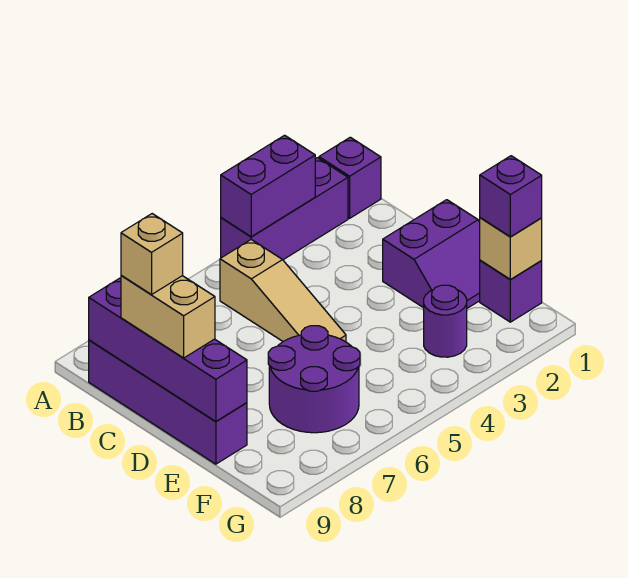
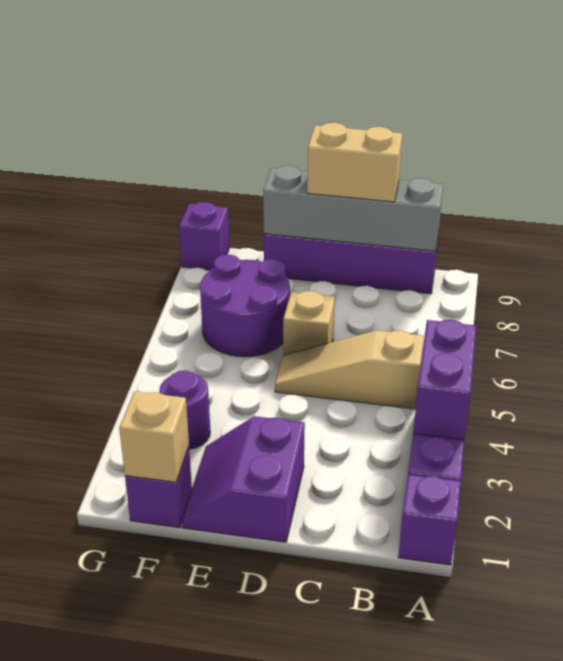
purple brick B9:E9 level 2 -> grey brick B9:E9 level 2
tan brick C9 level 4 -> tan brick D6 level 1
purple brick F1 level 3 -> purple brick G9 level 1

